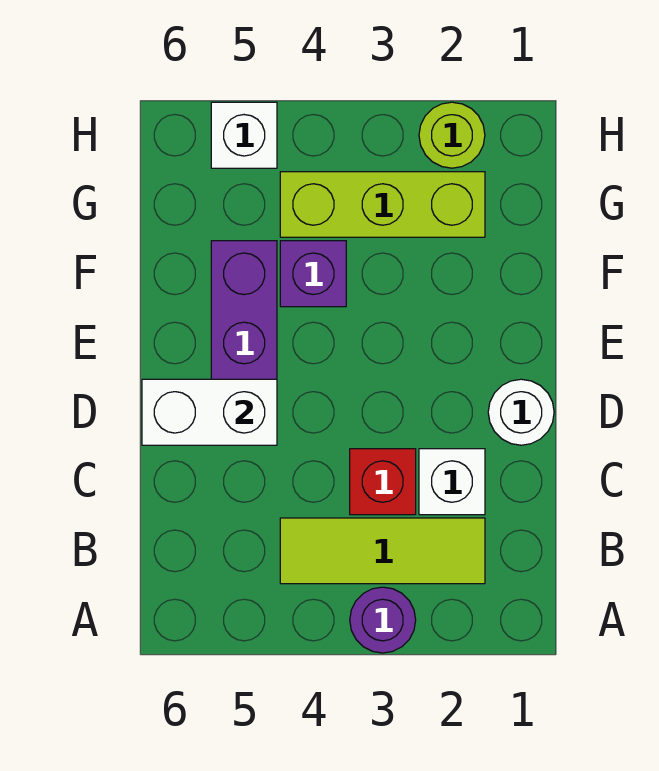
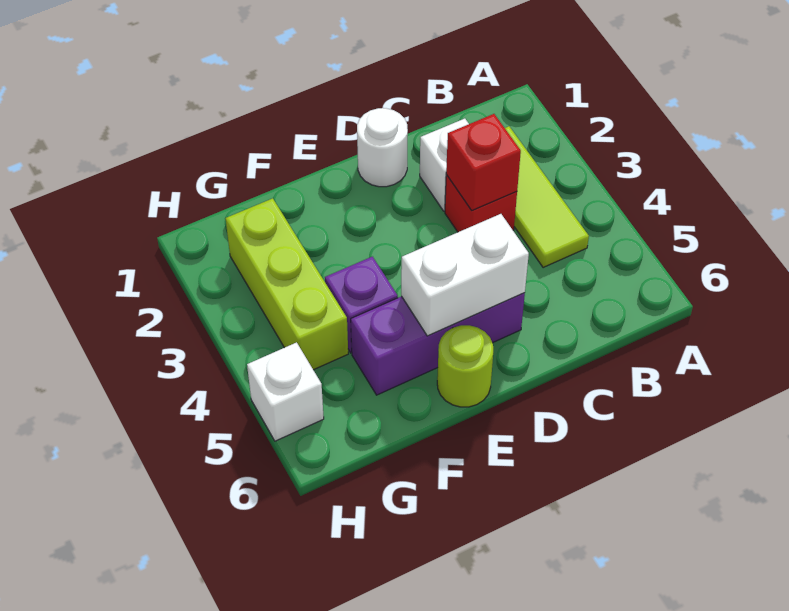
purple round brick A3 level 1 -> none
none -> red brick C3 level 2
white brick D5:D6 level 2 -> white brick D5:E5 level 2
lime round brick H2 level 1 -> lime round brick E6 level 1

